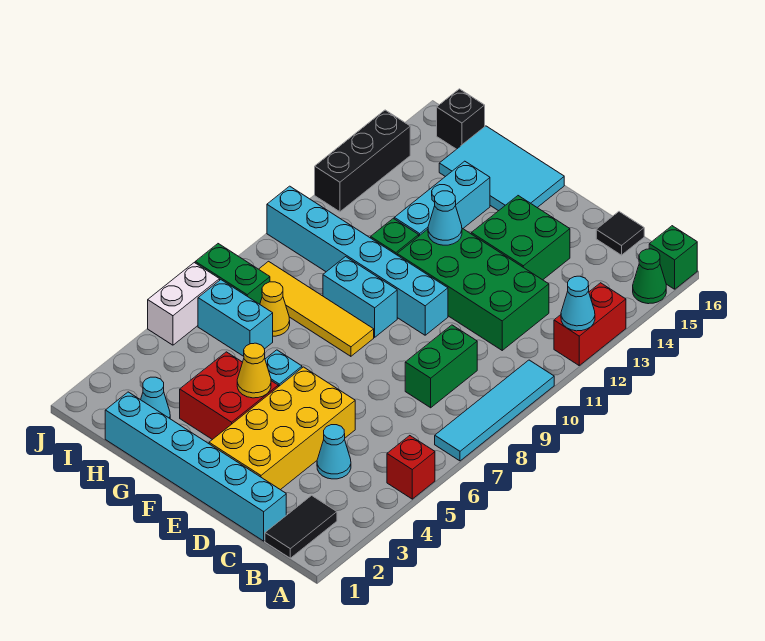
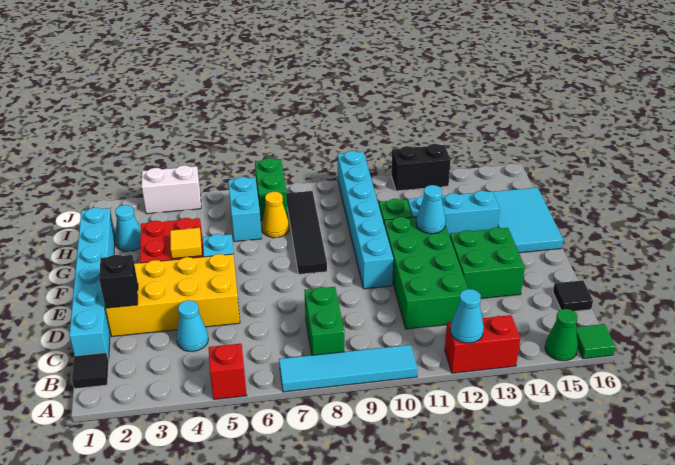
green brick A16 level 1 -> green tile A16 level 1
black tile B1:B2 level 1 -> black tile B1 level 1
green brick C8:C9 level 1 -> green brick B8:C8 level 1
yellow cone F4 level 2 -> yellow tile F4 level 2
yellow tile F8:I8 level 1 -> black tile F8:I8 level 1
cyan brick F9:G9 level 1 -> none
black brick I16 level 1 -> black brick D2 level 2
white brick J5:J6 level 1 -> white brick J3:J4 level 1
black brick J12:J14 level 1 -> black brick J12:J13 level 1

